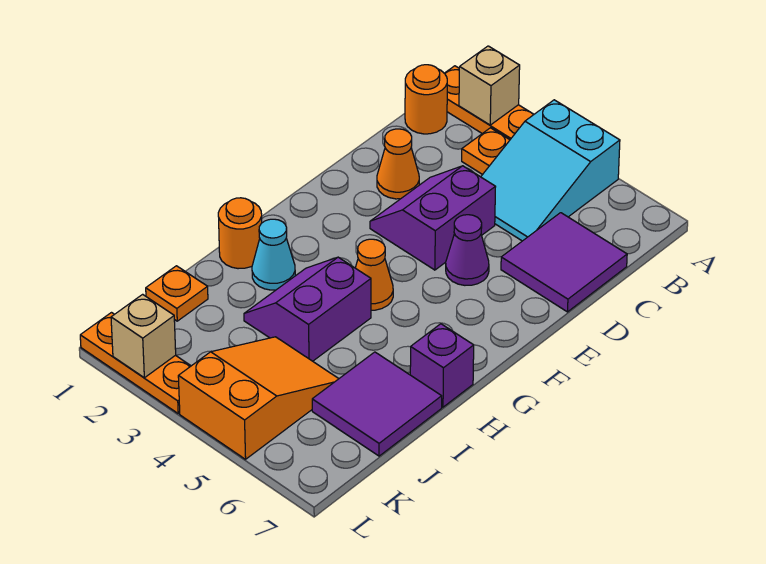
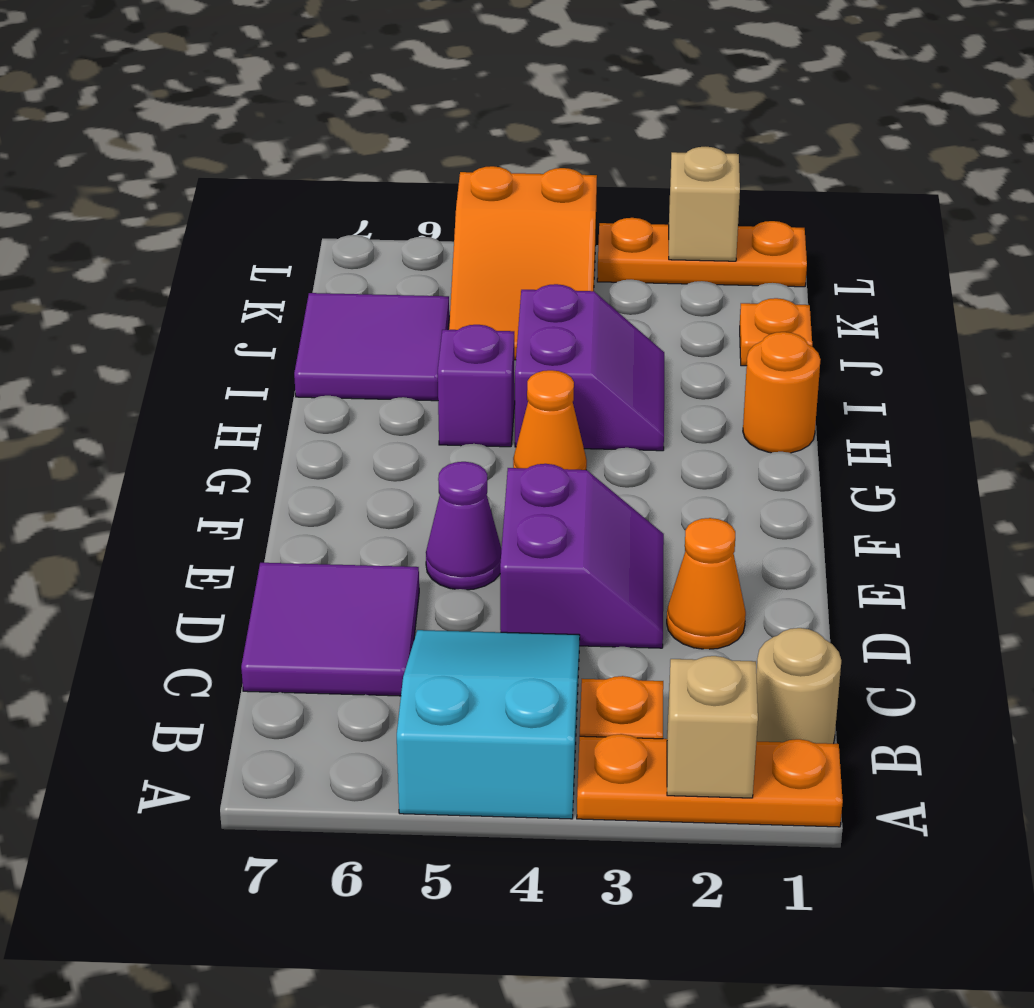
orange round brick B1 level 1 -> tan round brick B1 level 1
cyan cone H2 level 1 -> none
purple brick H7 level 1 -> purple brick H5 level 1

